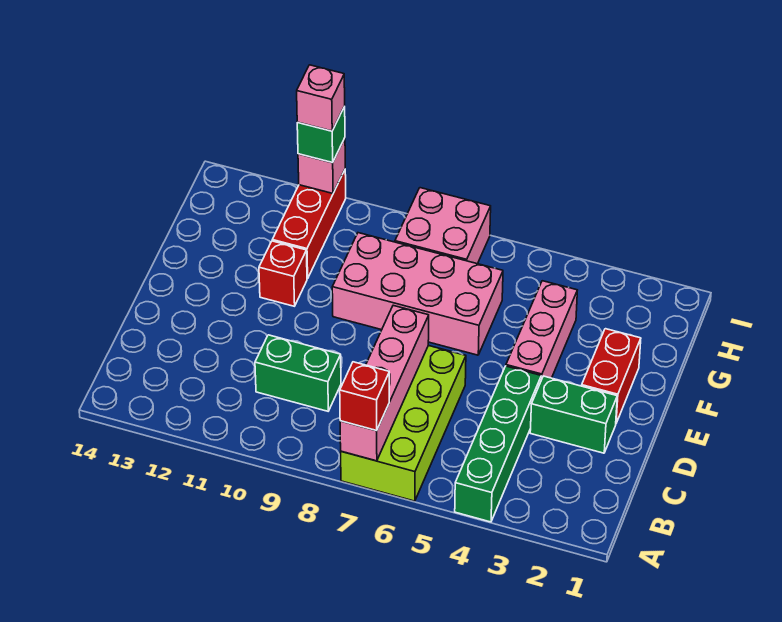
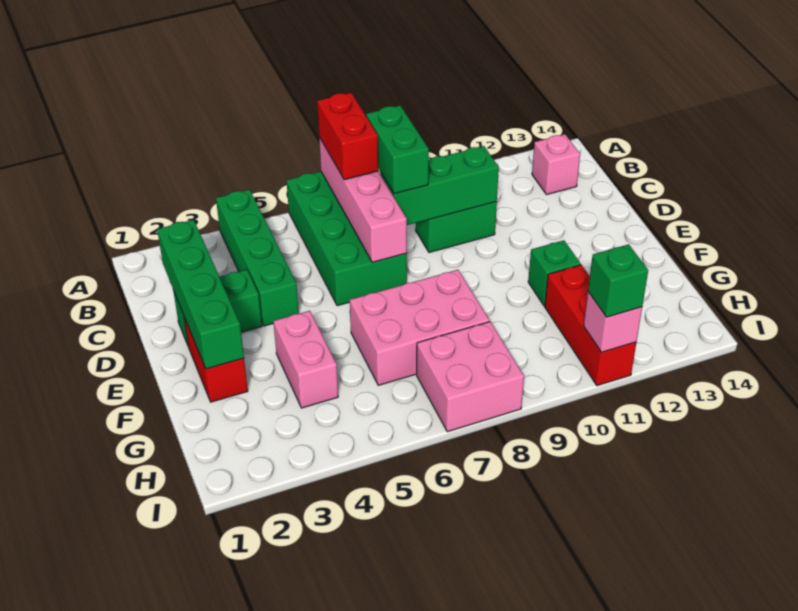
lime brick A6:D7 level 1 -> green brick A6:D7 level 1
red brick A7 level 3 -> red brick A7:B7 level 3
none -> green brick B8:C8 level 3
none -> green brick C2:F2 level 2
none -> green brick C8:C10 level 2
pink brick E4:G4 level 1 -> pink brick F4:G4 level 1
pink brick F6:G9 level 1 -> pink brick F6:G8 level 1
red brick F11 level 1 -> green brick F11 level 1
pink brick I11 level 4 -> pink brick B13 level 1

